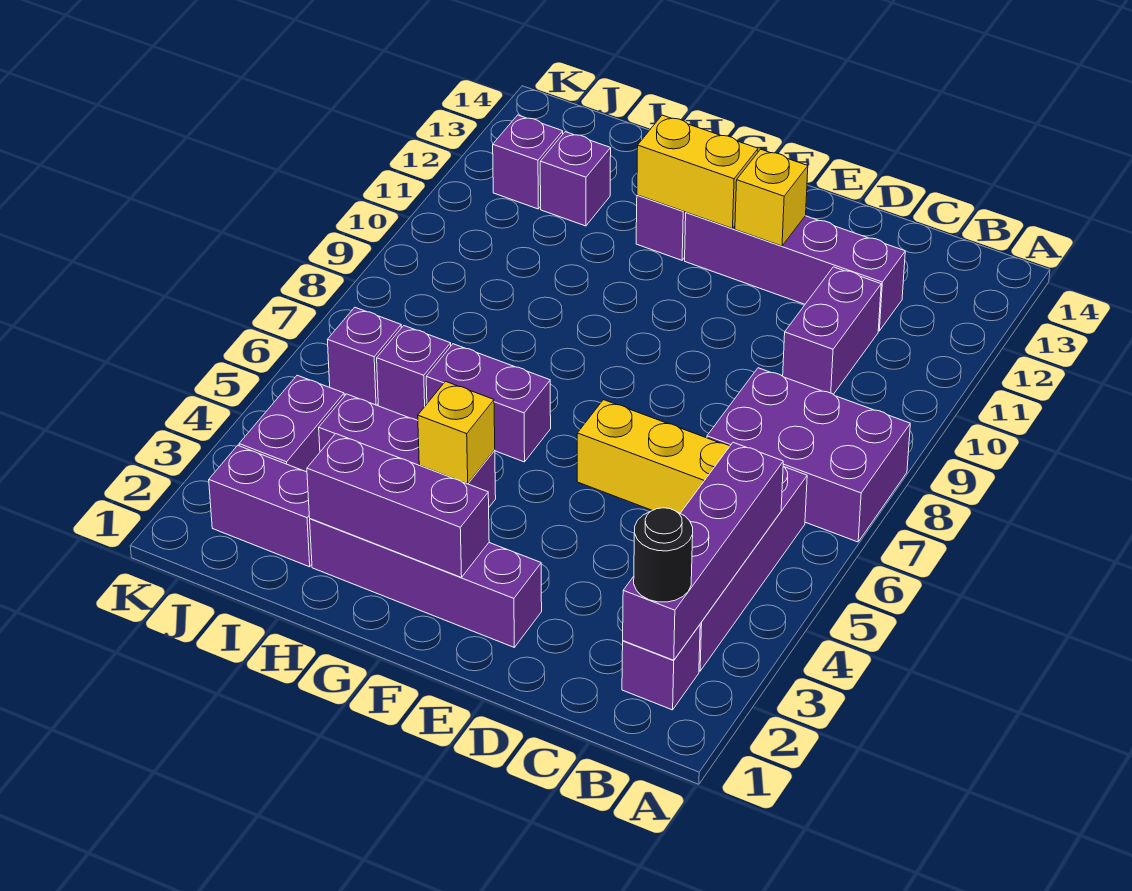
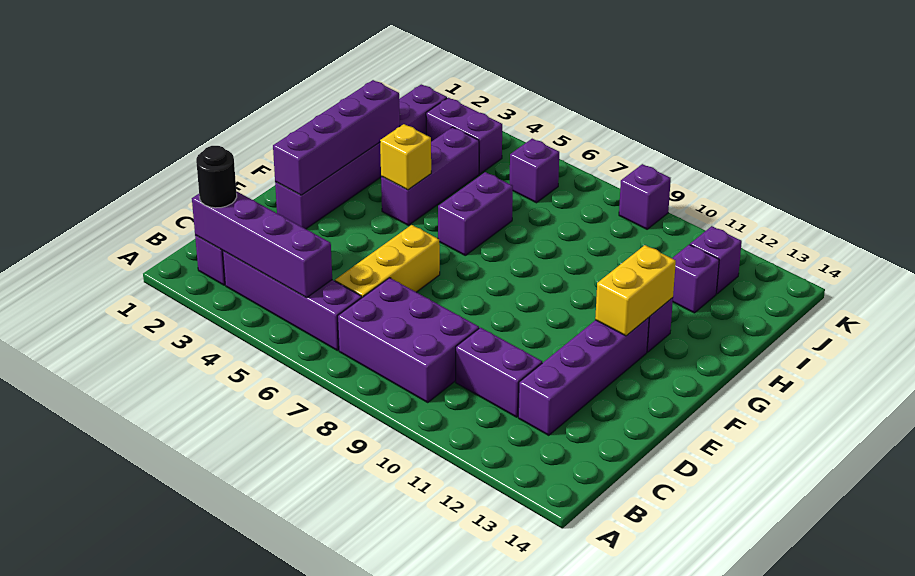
purple brick A7:C8 level 1 -> purple brick B7:C9 level 1
yellow brick E12 level 2 -> none
purple brick F2:H2 level 2 -> purple brick E2:H2 level 2
purple brick I6 level 1 -> purple brick K9 level 1

